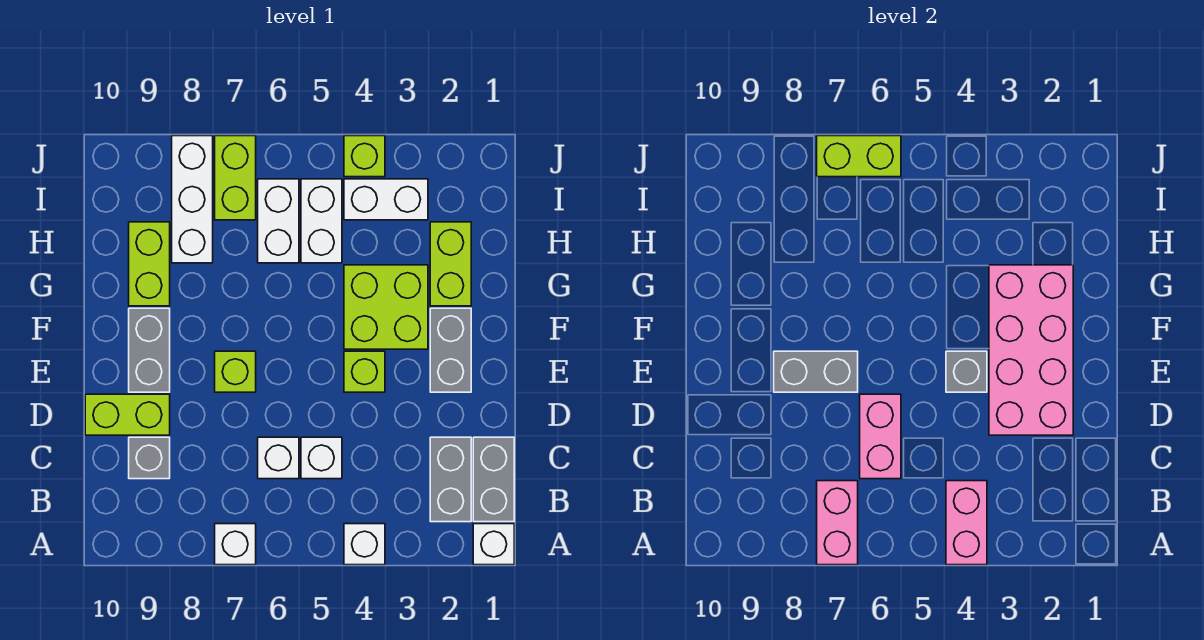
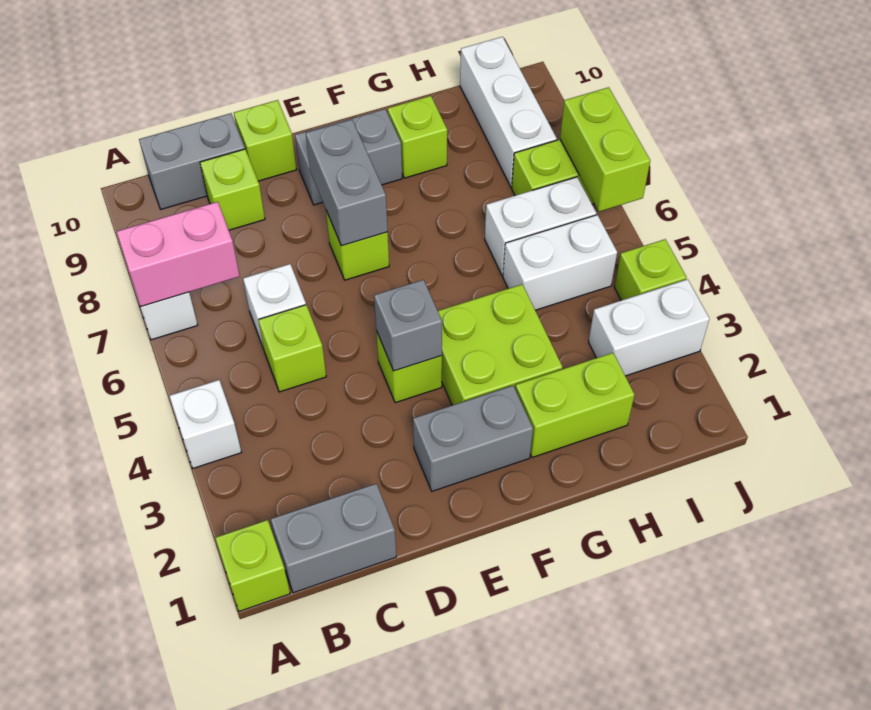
white brick A1 level 1 -> lime brick A1 level 1
pink brick A4:B4 level 2 -> none
grey brick B2:C2 level 1 -> grey brick B10:C10 level 1
white brick C5 level 1 -> lime brick C5 level 1
pink brick C6:D6 level 2 -> none
grey brick C9 level 1 -> lime brick C9 level 1
pink brick D2:G3 level 2 -> none
lime brick D9:D10 level 1 -> lime brick D10 level 1
lime brick G9:H9 level 1 -> lime brick G9 level 1
white brick H8:J8 level 1 -> white brick I8:I10 level 1
white brick I3:I4 level 1 -> white brick I3:J3 level 1

